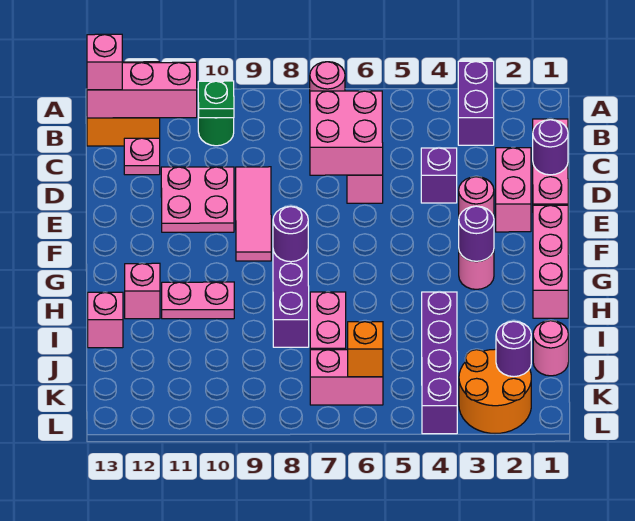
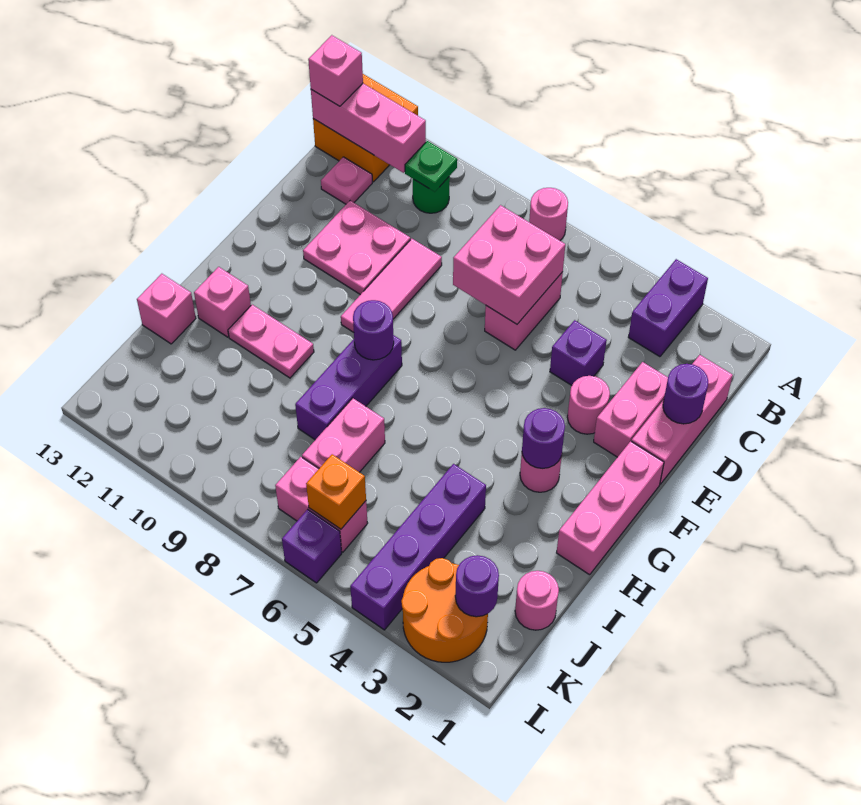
none -> purple brick L6 level 1

